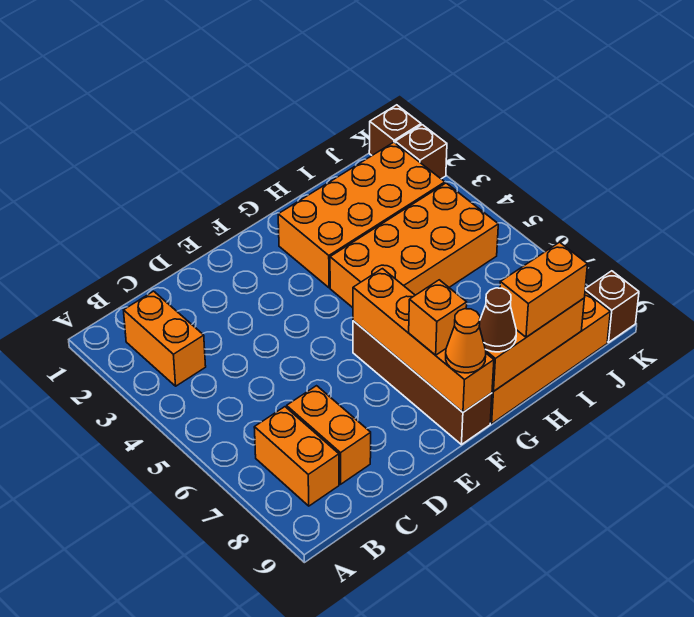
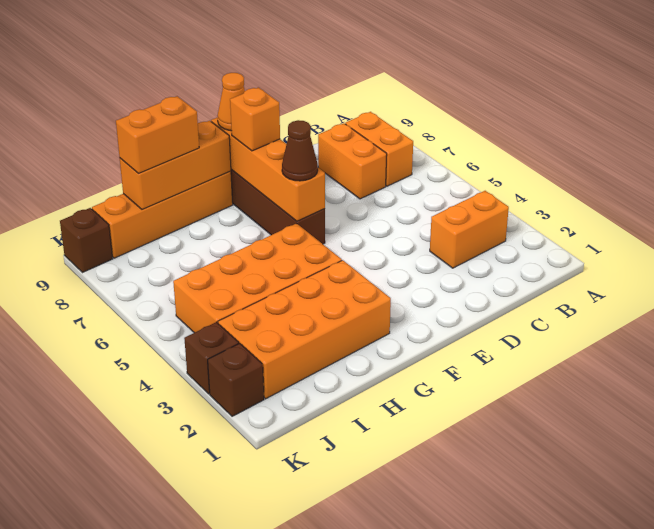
orange brick B2:B3 level 1 -> orange brick B3:C3 level 1
brown cone G9 level 3 -> brown cone F6 level 3
brown brick K1 level 1 -> brown brick K3 level 1

